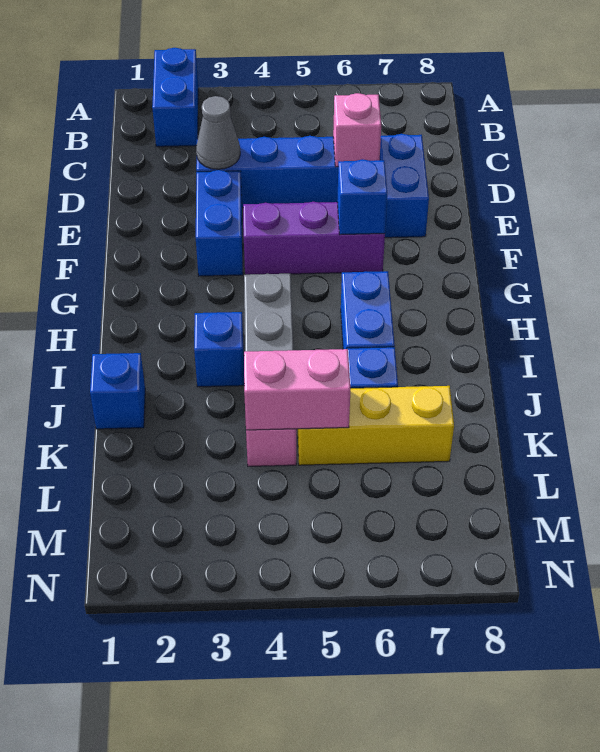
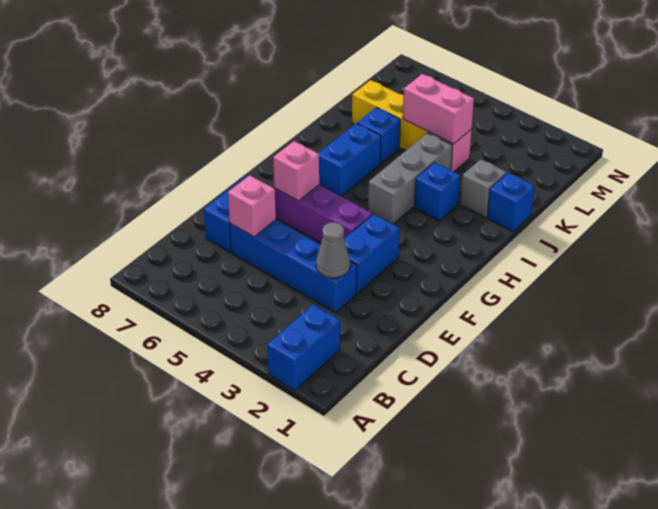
blue brick F6 level 2 -> pink brick F6 level 2
none -> grey brick J2 level 1

